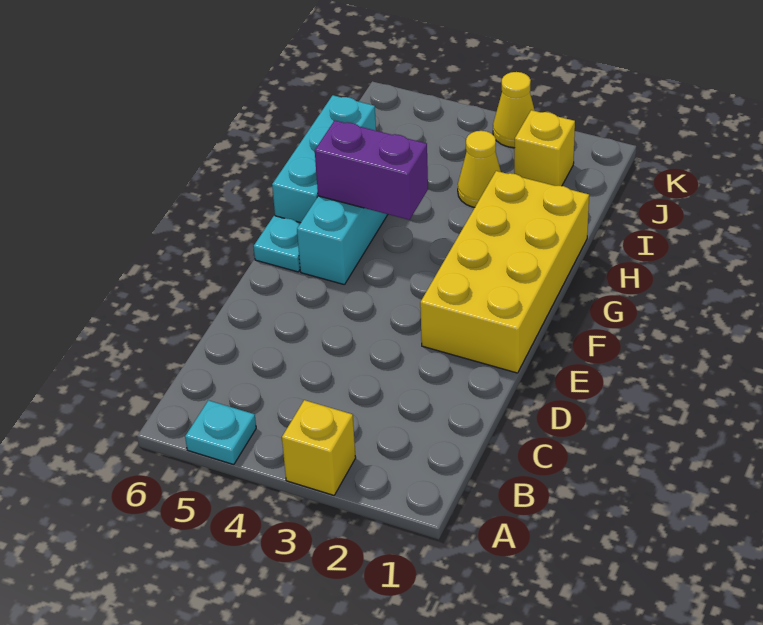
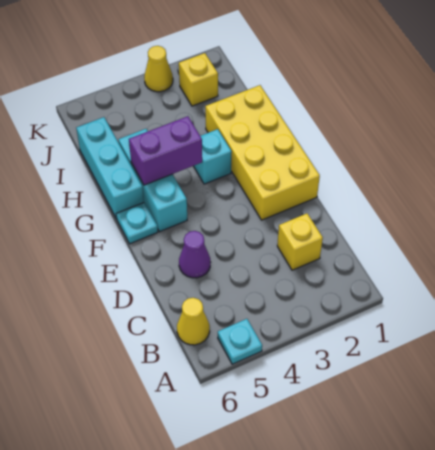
yellow brick A3 level 1 -> yellow brick C2 level 1
none -> purple cone D5 level 1
none -> cyan brick G3 level 1
yellow cone I3 level 1 -> yellow cone B6 level 1

